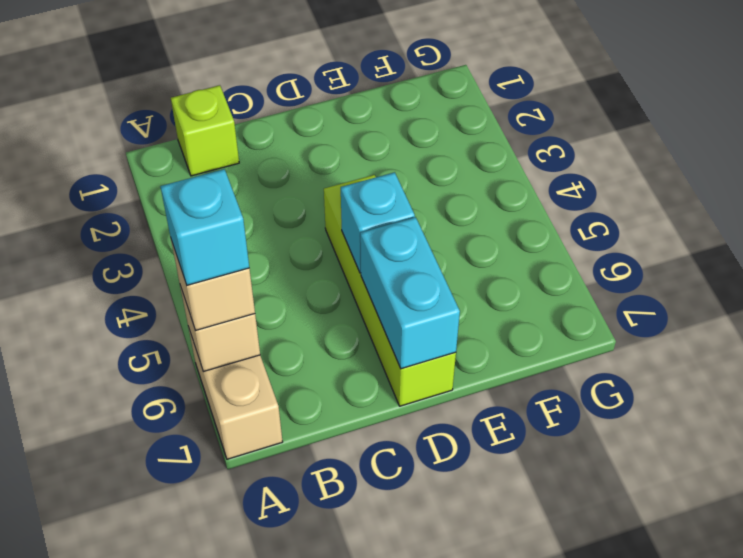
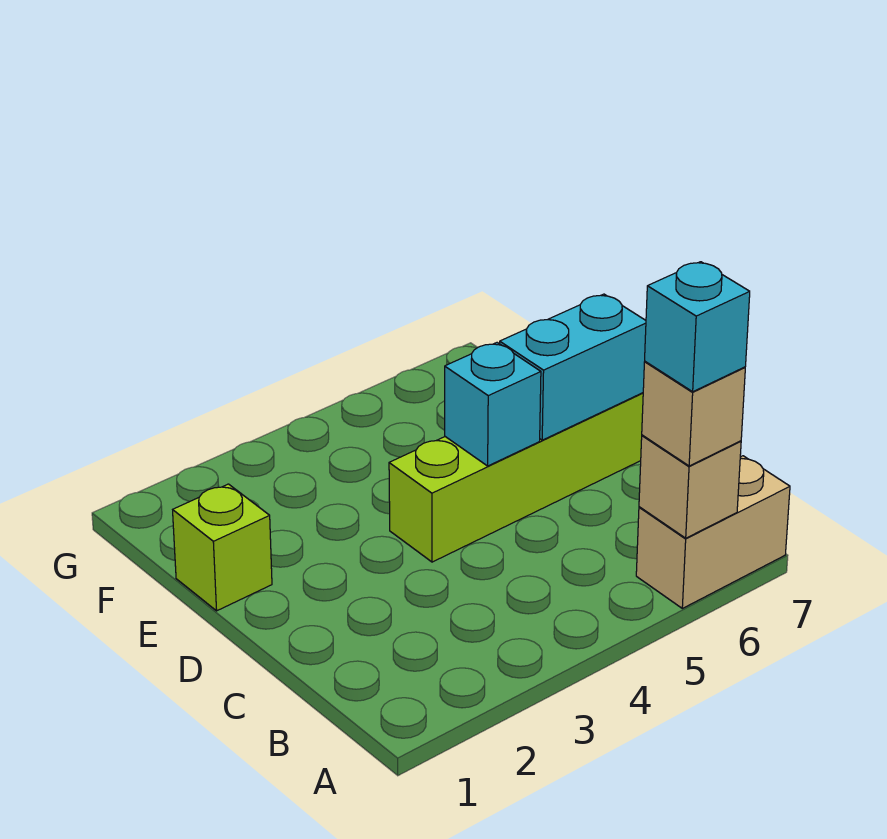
lime brick B1 level 1 -> lime brick E1 level 1

